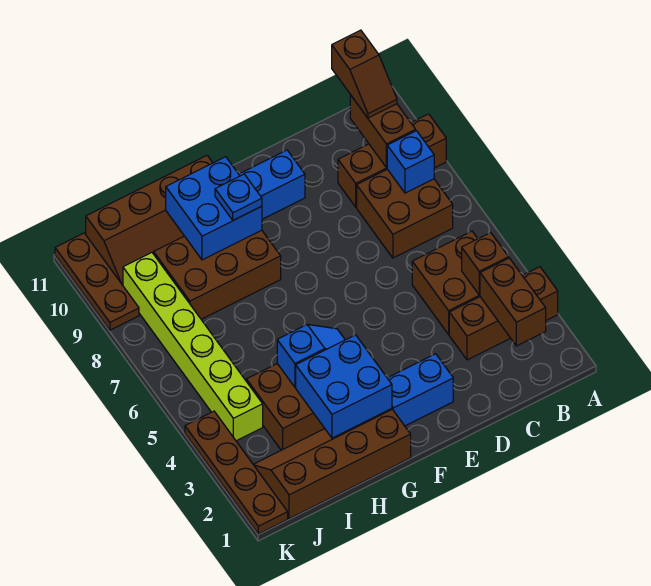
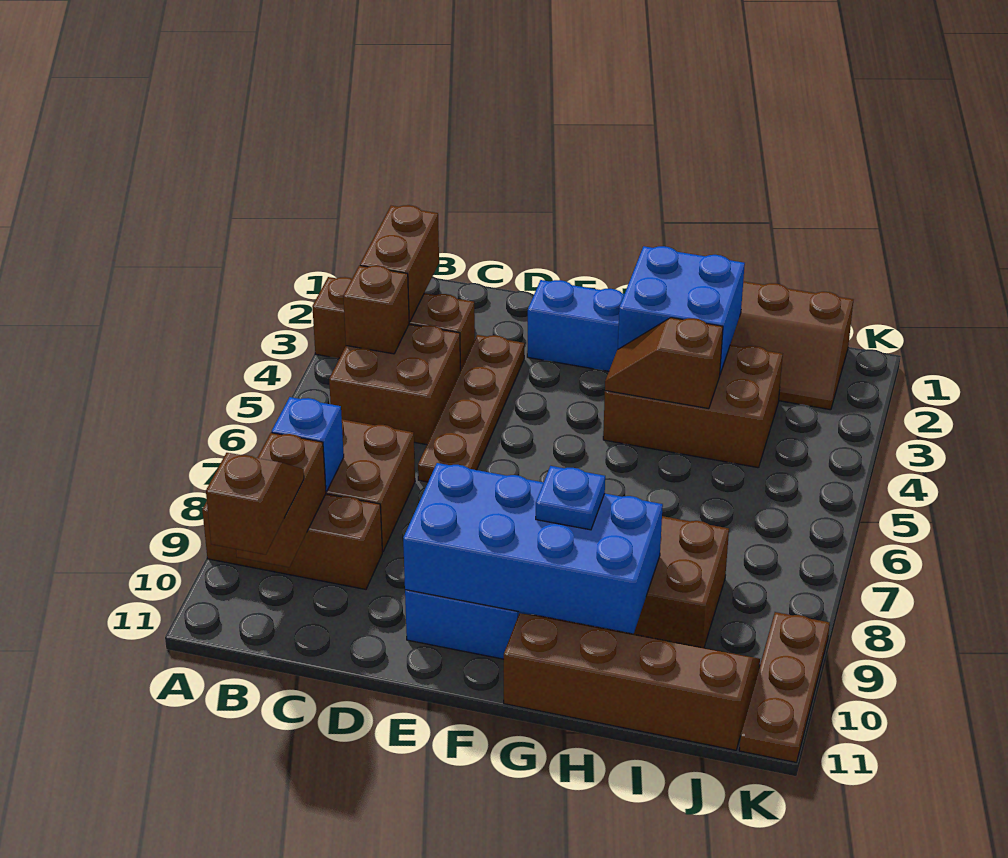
blue slope G4:H4 level 2 top H -> brown slope G4:H4 level 2 top H
blue brick G9:H10 level 2 -> blue brick E9:H10 level 2
lime brick J4:J9 level 1 -> none
brown plate K1:K4 level 1 -> brown plate D3:D6 level 1

